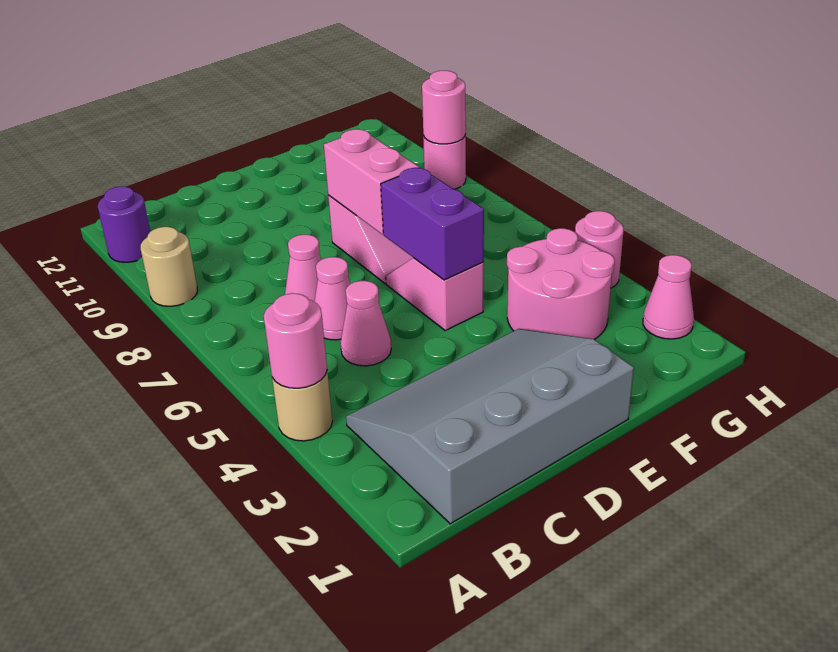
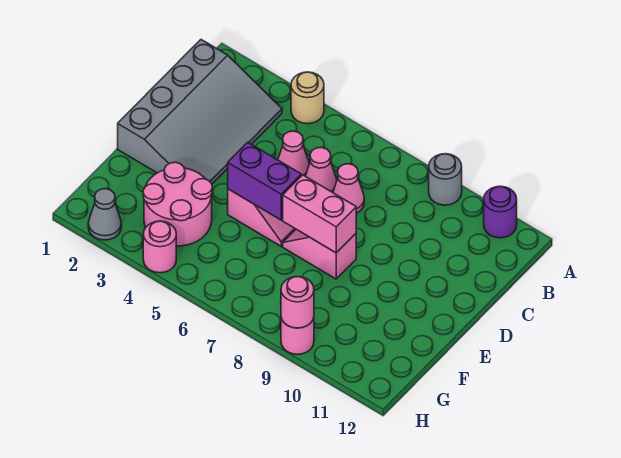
pink round brick A4 level 2 -> none
tan round brick A9 level 1 -> grey round brick A9 level 1
pink cone H2 level 1 -> grey cone H2 level 1

